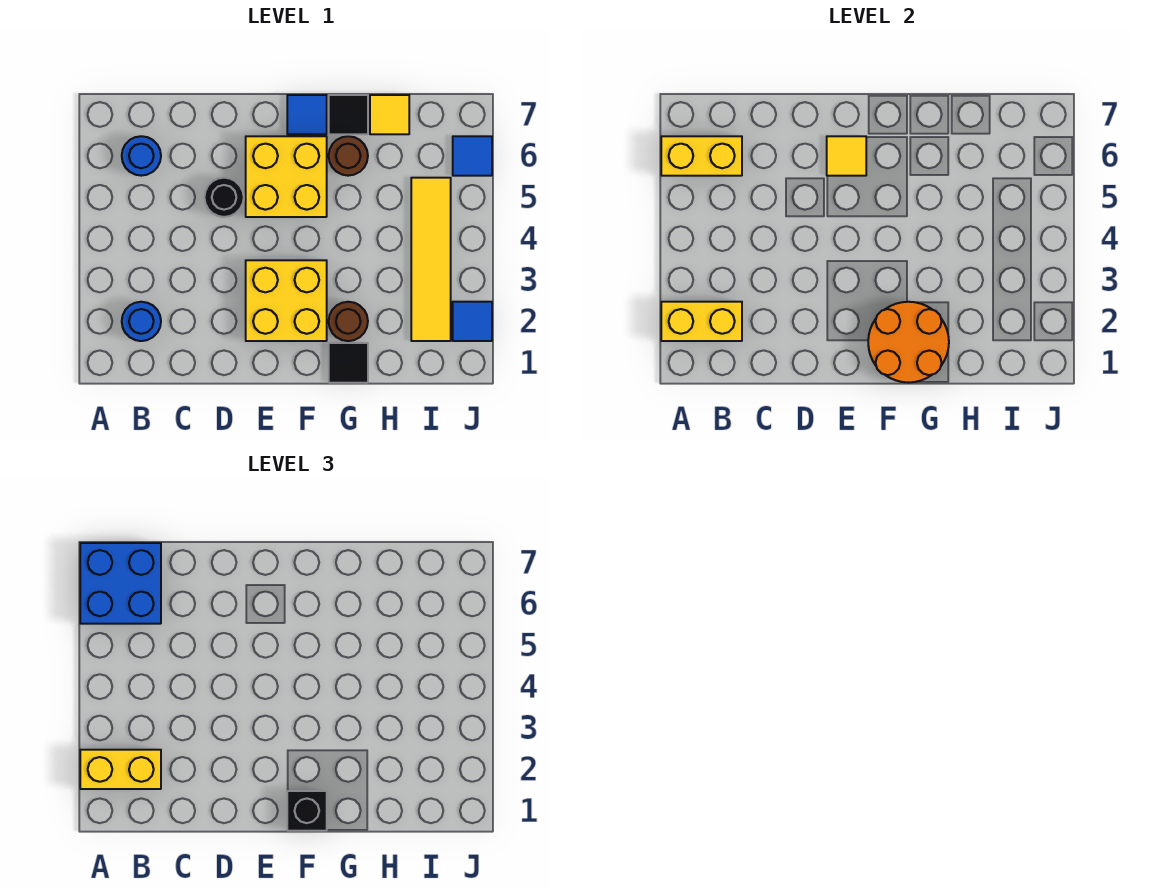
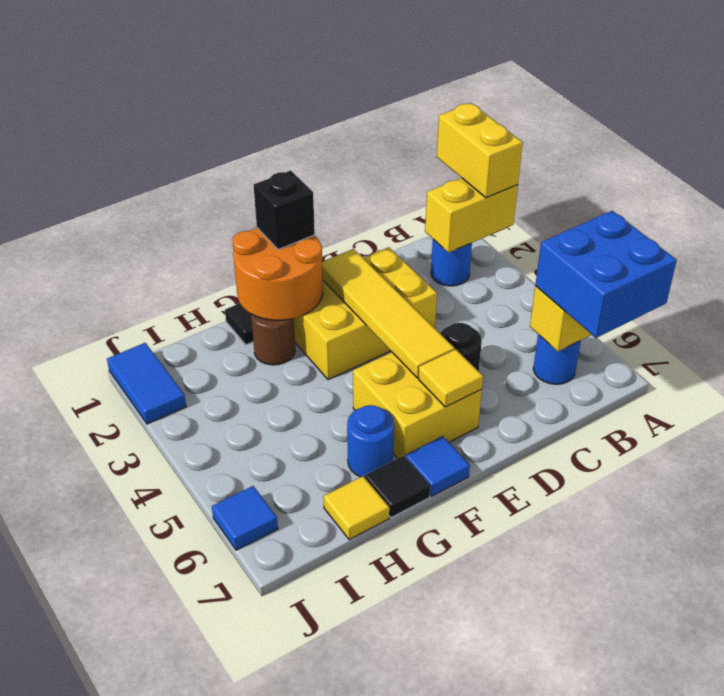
yellow brick A2:B2 level 3 -> yellow brick A1:A2 level 3
yellow brick E2:F3 level 1 -> yellow brick D2:F3 level 1
brown round brick G6 level 1 -> blue round brick G6 level 1
yellow tile I2:I5 level 1 -> yellow tile E2:E5 level 2
blue tile J2 level 1 -> blue tile J1:J2 level 1

